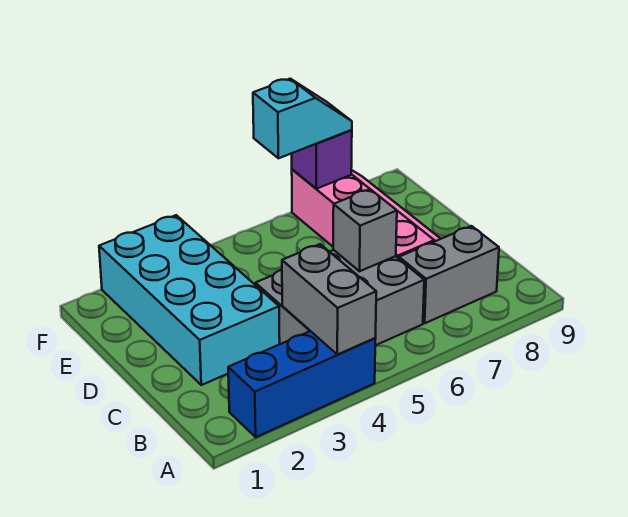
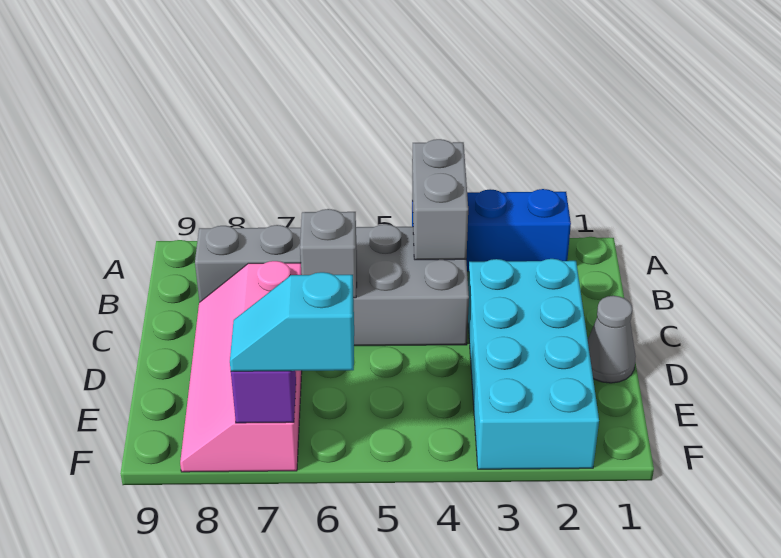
none -> grey cone D1 level 1

